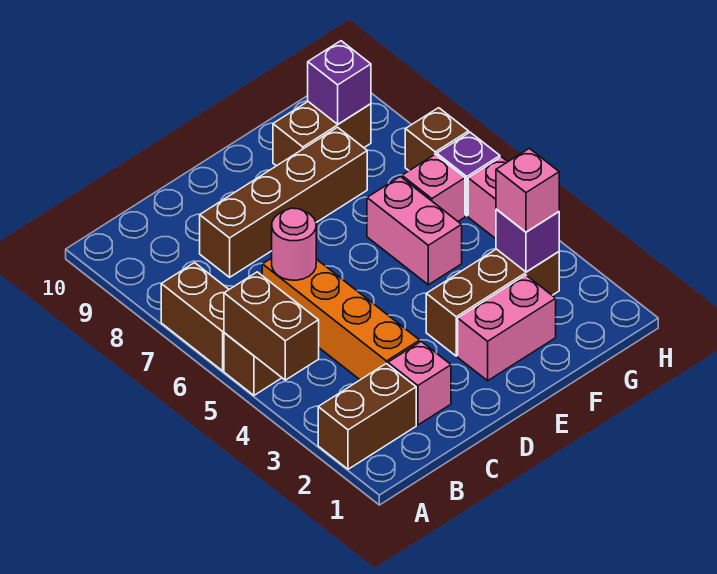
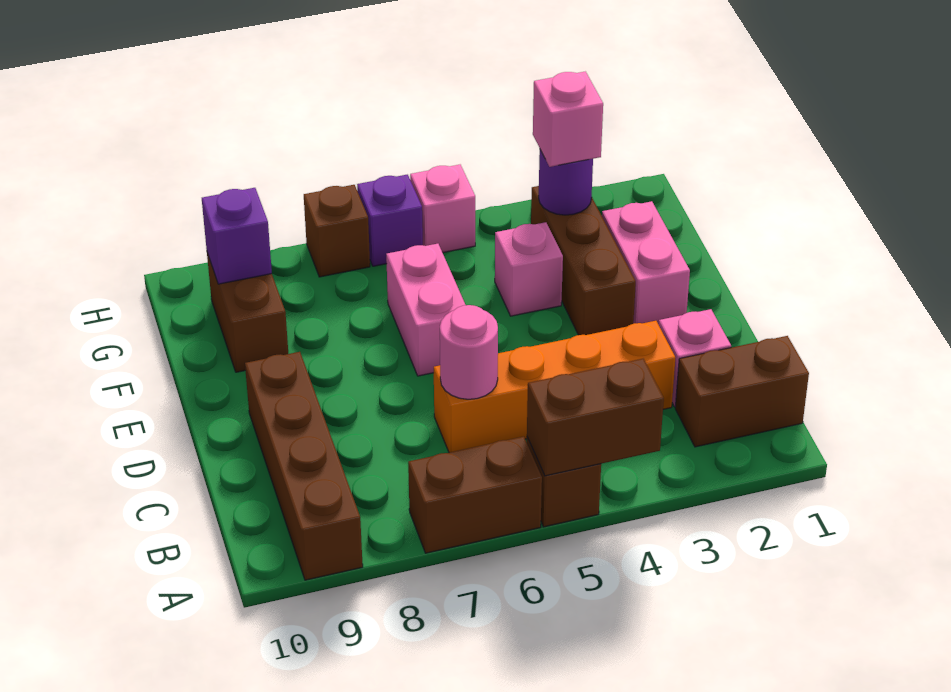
brown brick A2:B2 level 1 -> brown brick B1:B2 level 1
brown brick C8:F8 level 1 -> brown brick A9:D9 level 1
pink brick F5:F6 level 1 -> pink brick E6:F6 level 1
purple brick G3 level 2 -> purple round brick G3 level 2
pink brick G6 level 1 -> pink brick F4 level 1

